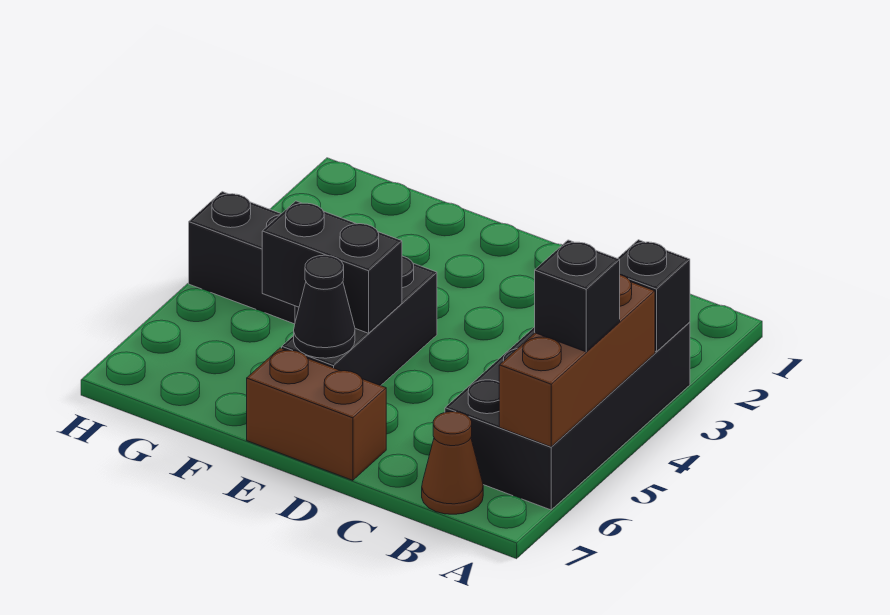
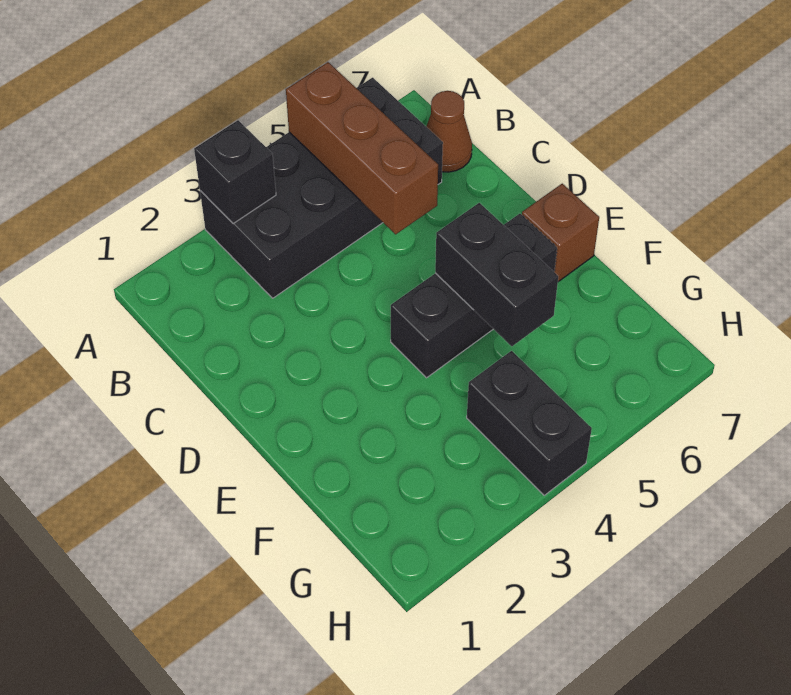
brown brick A4:A6 level 2 -> brown brick A5:C5 level 2
black brick A5 level 3 -> none
brown brick D7:E7 level 1 -> brown brick E7 level 1
black cone E6 level 2 -> none

